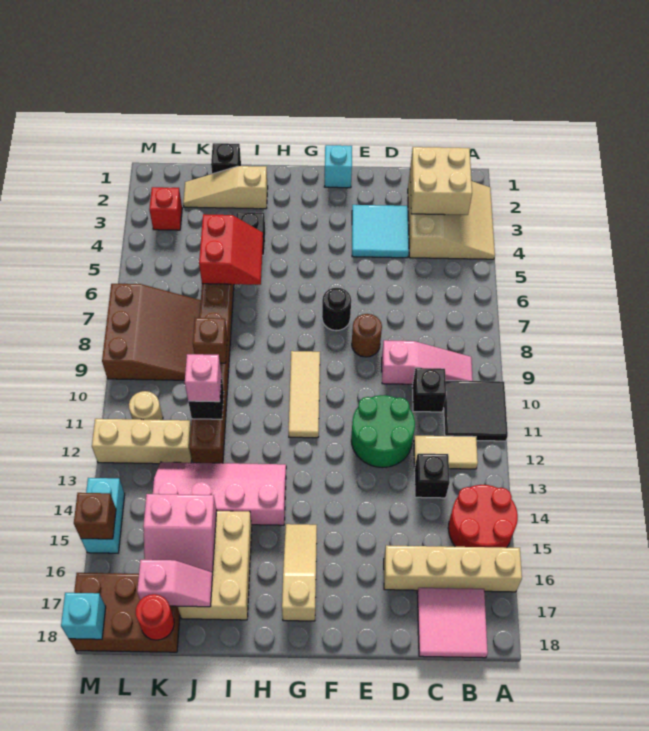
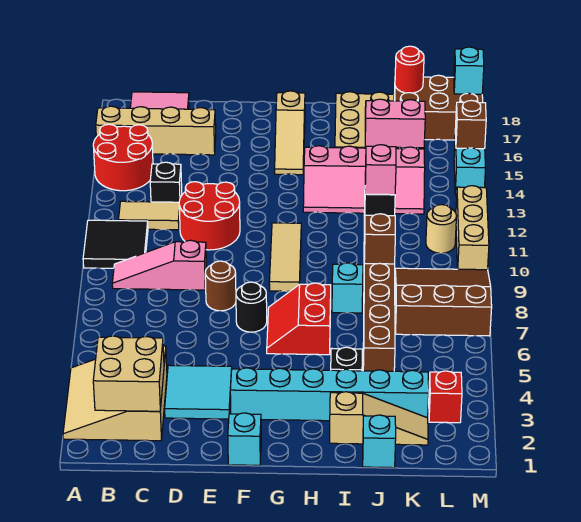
black brick C10 level 1 -> none
green round brick D11:E12 level 1 -> red round brick D11:E12 level 1
none -> cyan brick F3:K3 level 1
red slope I5:J6 level 2 top J -> red slope G6:H7 level 1 top H
none -> cyan brick I8 level 1
black brick J1 level 1 -> cyan brick J1 level 1
pink slope J17:K17 level 2 top K -> none
brown slope K7:M9 level 1 top M -> brown slope K7:M9 level 1 top 7
tan brick K12:M12 level 1 -> tan brick M10:M12 level 1

